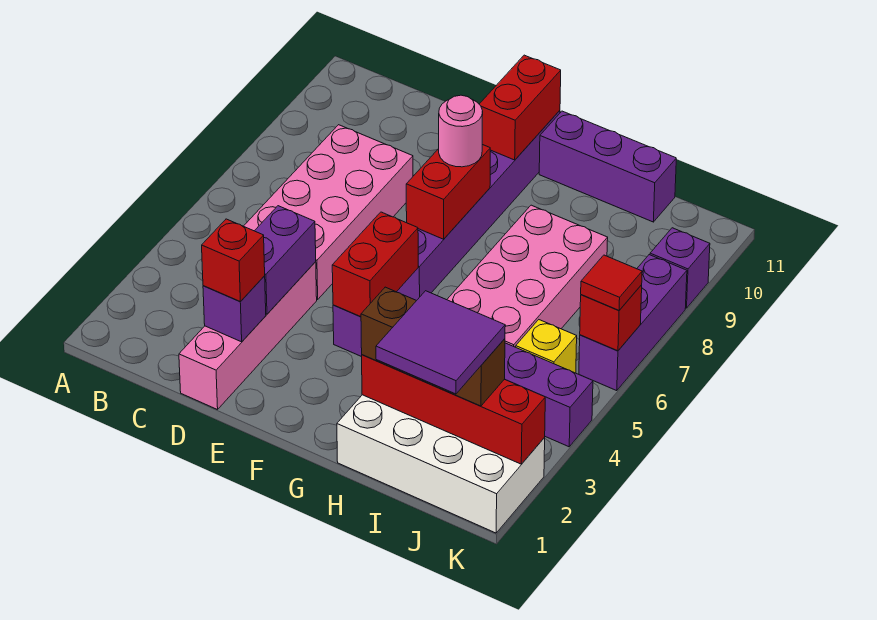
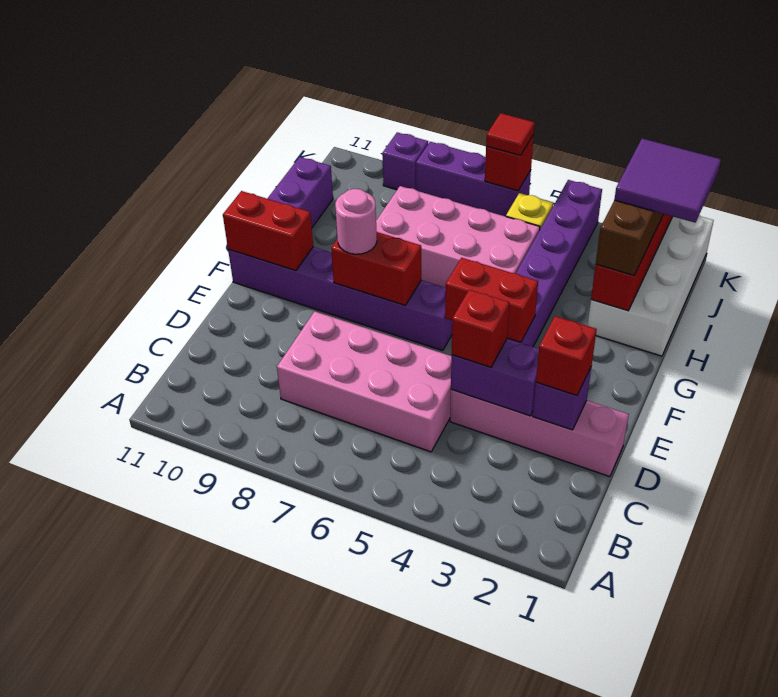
none -> red brick D4 level 3

